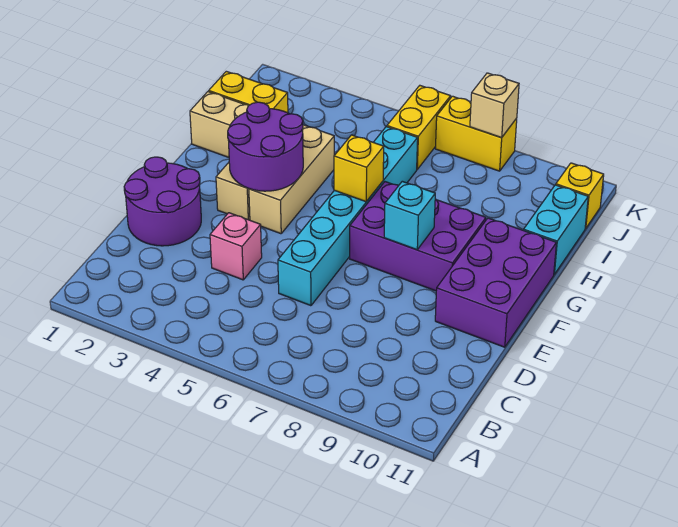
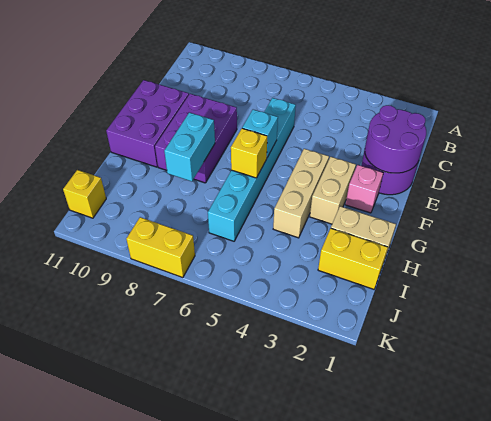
pink brick D4 level 1 -> pink brick F2 level 1
purple round brick F3:G4 level 2 -> purple round brick D1:E2 level 2
purple brick F7:G9 level 1 -> purple brick E8:G9 level 1
cyan brick F8 level 2 -> cyan brick F6 level 2
cyan brick H11:I11 level 1 -> cyan brick G8:H8 level 2
yellow brick J6:K6 level 1 -> none
tan brick K8 level 2 -> none

